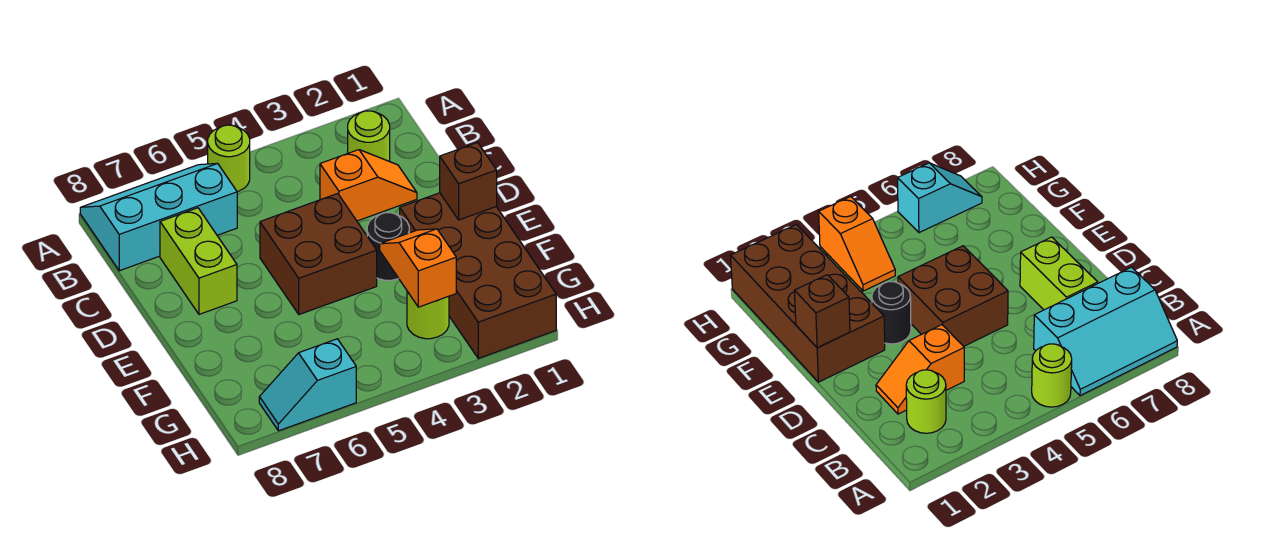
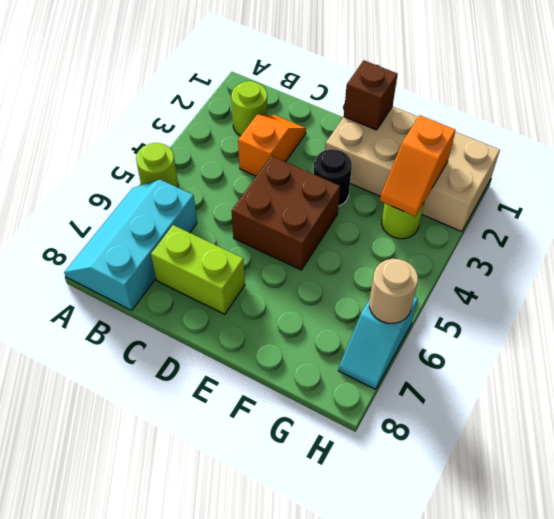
brown brick E1:H2 level 1 -> tan brick E1:H2 level 1
orange slope F3:G3 level 2 top G -> orange slope G2:G3 level 2 top 2
none -> tan round brick H6 level 2

